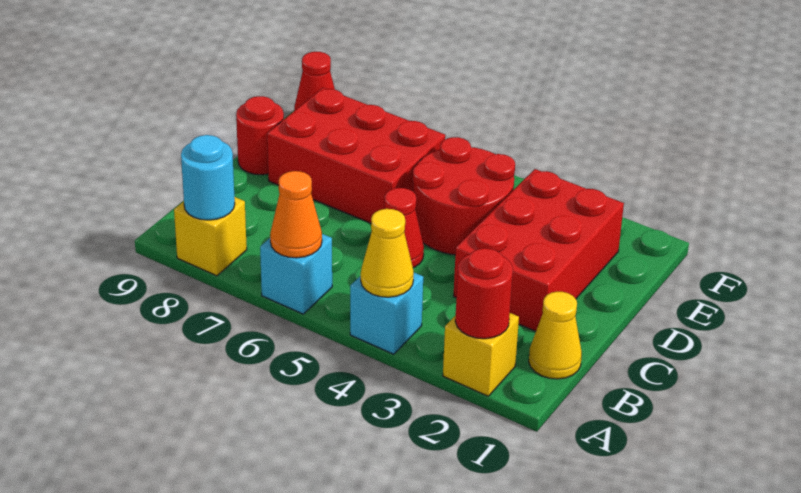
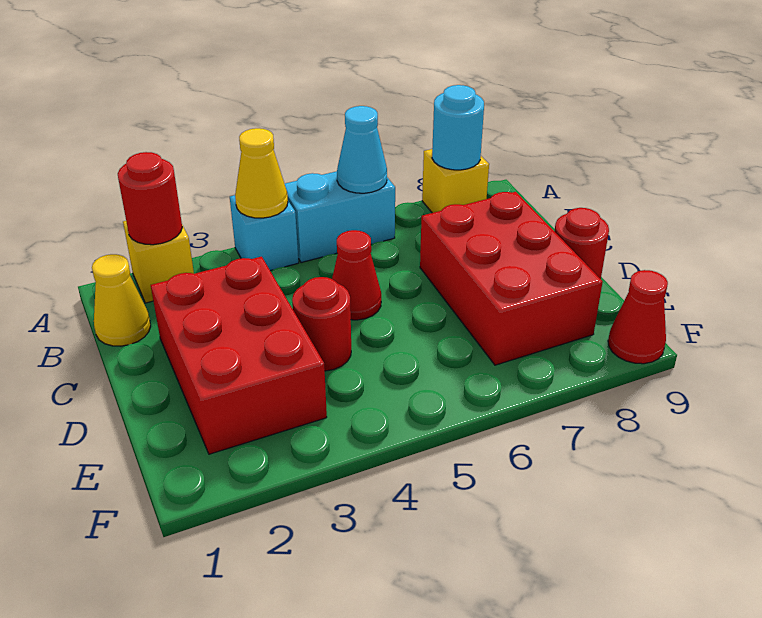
cyan brick A6 level 1 -> cyan brick A5:A6 level 1
orange cone A6 level 2 -> cyan cone A6 level 2
red round brick D4:E5 level 1 -> red round brick D4 level 1
red brick D6:E8 level 1 -> red brick C7:E8 level 1

